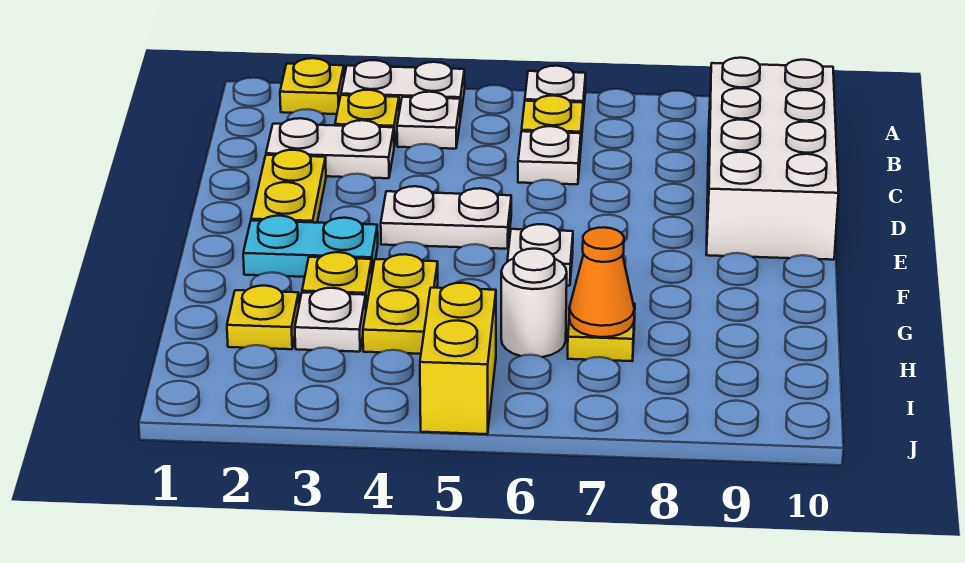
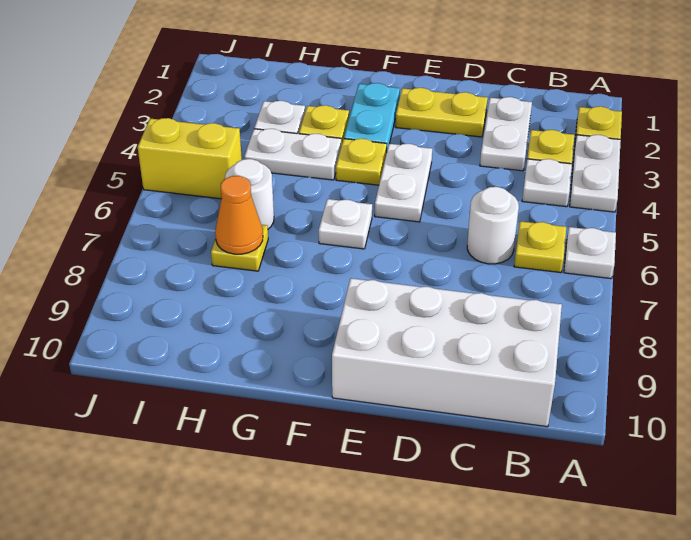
white plate C6 level 1 -> white round brick C6 level 1
yellow plate G4:H4 level 1 -> white plate G4:H4 level 1
yellow plate H2 level 1 -> yellow plate F4 level 1

